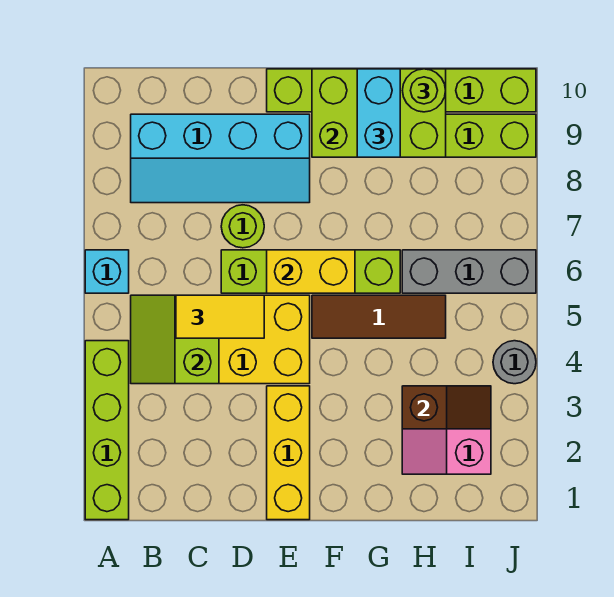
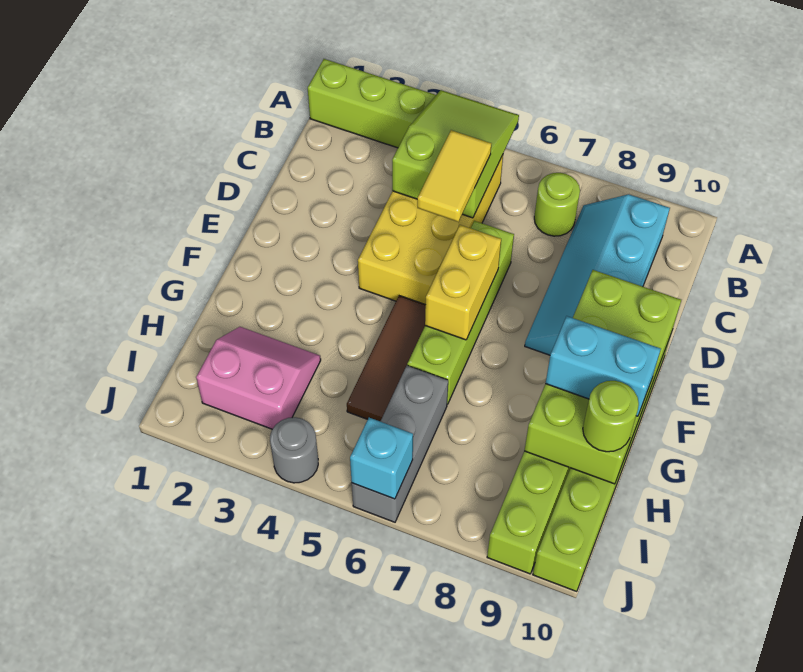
cyan brick A6 level 1 -> cyan brick J6 level 2
lime slope B4:C5 level 2 top C -> lime slope A4:C5 level 2 top C
lime round brick D7 level 1 -> lime round brick B7 level 1
yellow brick E1:E3 level 1 -> none
lime brick F9:H10 level 2 -> lime brick E9:H10 level 2
brown slope H3:I3 level 2 top H -> none

